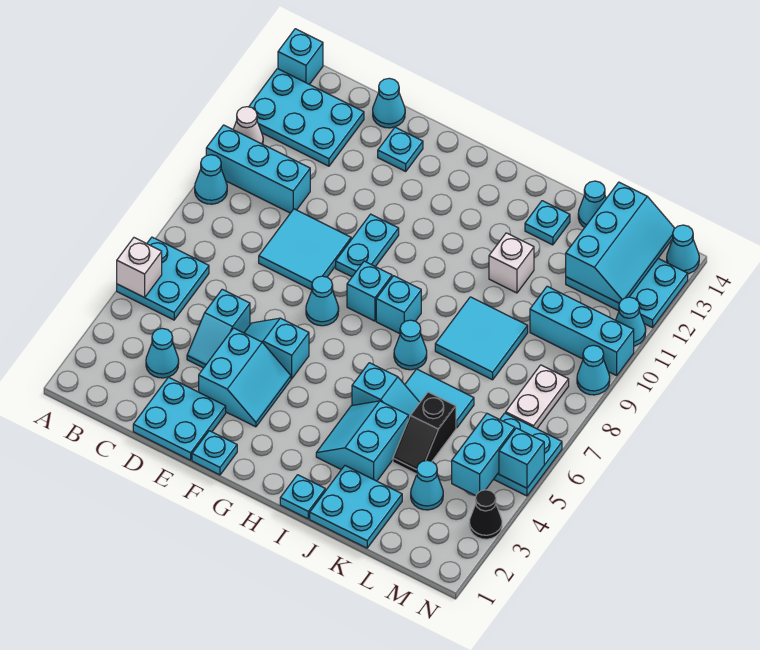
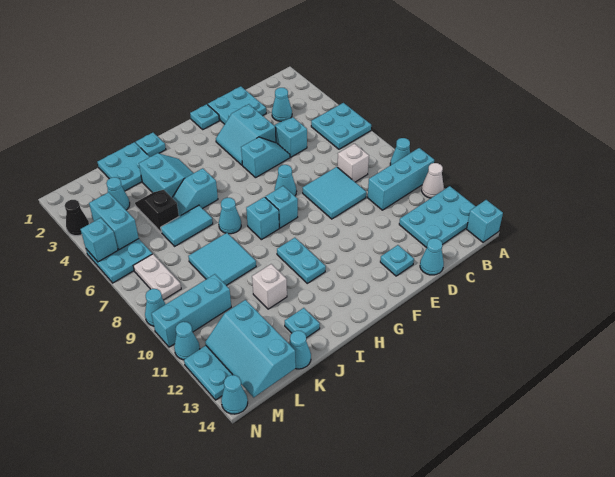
white brick A5 level 2 -> white brick C8 level 1
cyan plate F9:F10 level 1 -> cyan plate H10:H11 level 1

